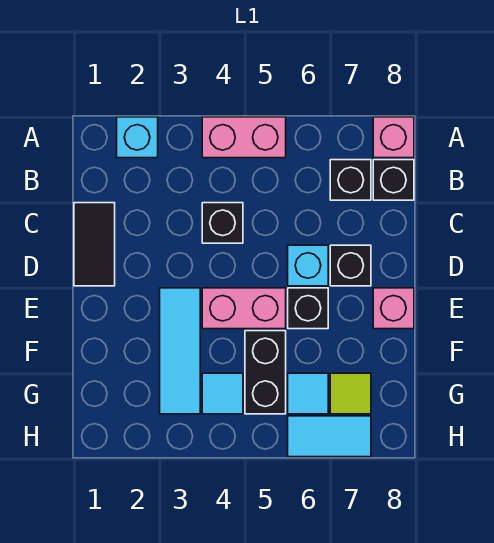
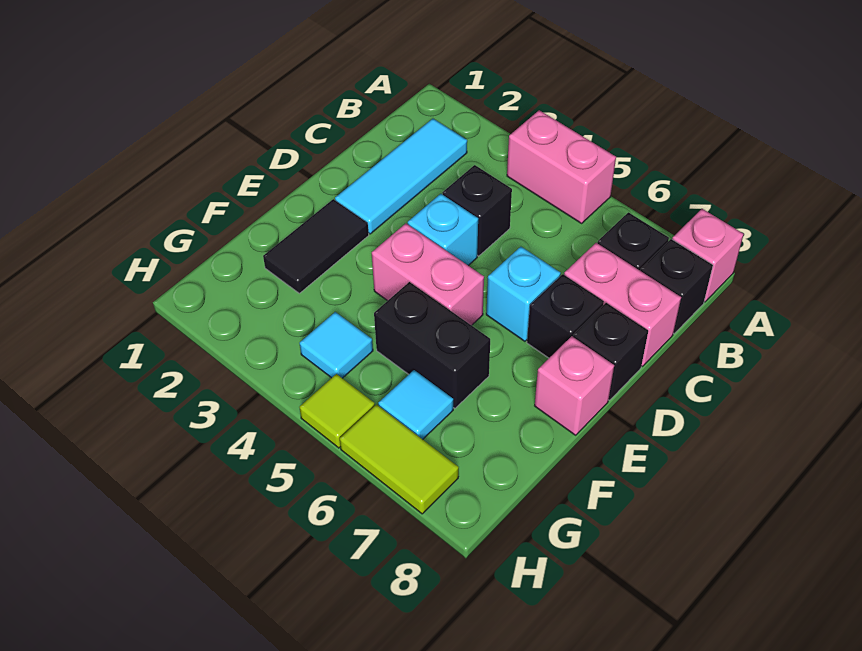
cyan brick A2 level 1 -> cyan brick D4 level 1
black tile C1:D1 level 1 -> black tile E2:F2 level 1
none -> pink brick C7:C8 level 1
cyan tile E3:G3 level 1 -> cyan tile B2:D2 level 1
black brick E6 level 1 -> black brick D8 level 1
black brick F5:G5 level 1 -> black brick F5:F6 level 1
lime tile G7 level 1 -> lime tile H5 level 1
cyan tile H6:H7 level 1 -> lime tile H6:H7 level 1

